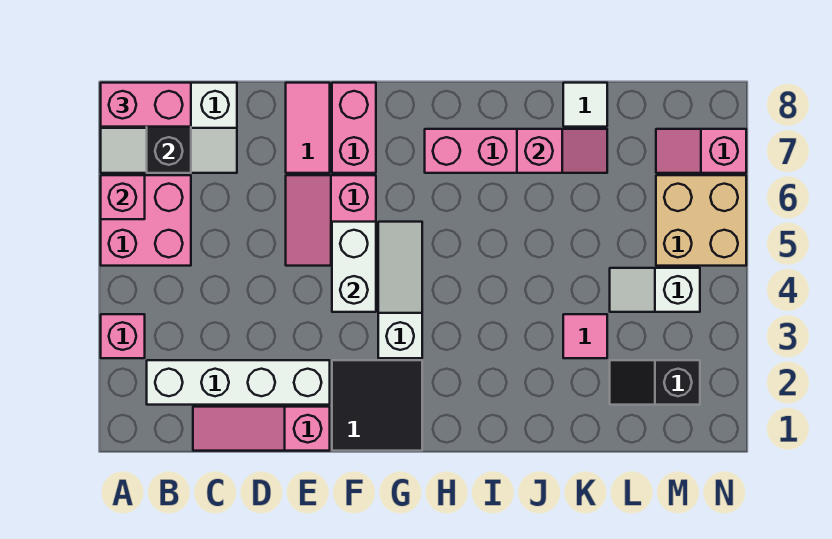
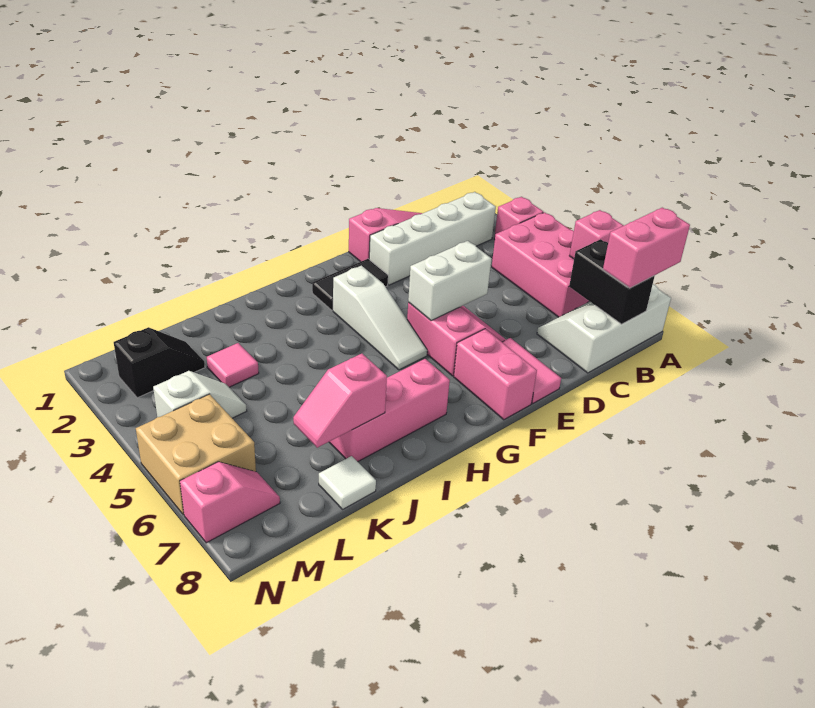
pink brick A5:B6 level 1 -> pink brick A4:B6 level 1
black tile F1:G2 level 1 -> black tile F2:G2 level 1
white brick F4:F5 level 2 -> white brick E5:F5 level 2

